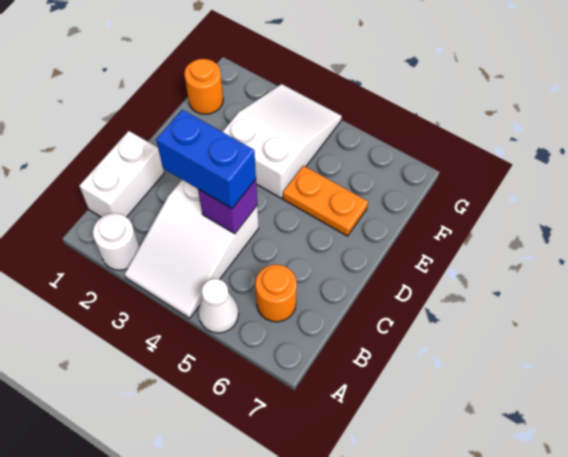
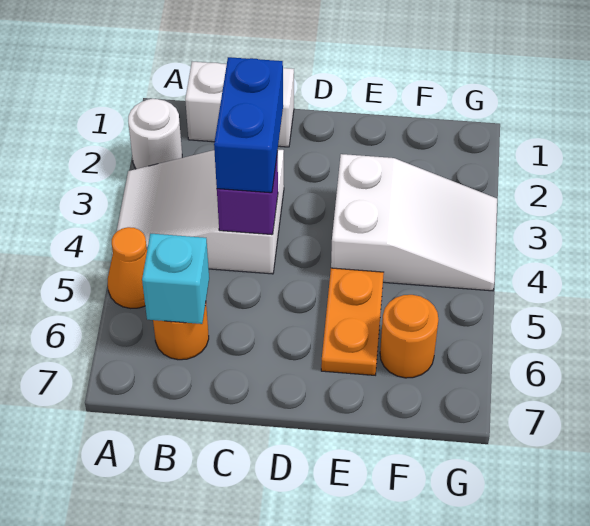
white cone A5 level 1 -> orange cone A5 level 1
none -> cyan brick B6 level 2
orange round brick F1 level 1 -> orange round brick F6 level 1

